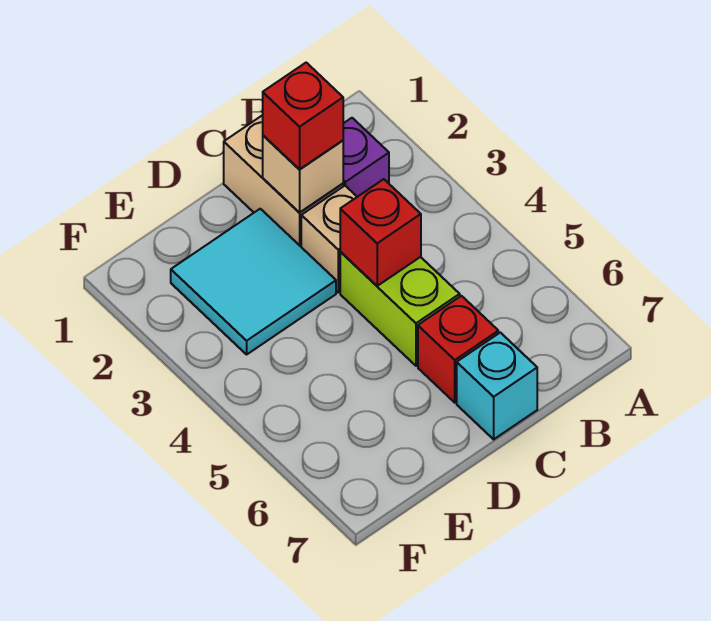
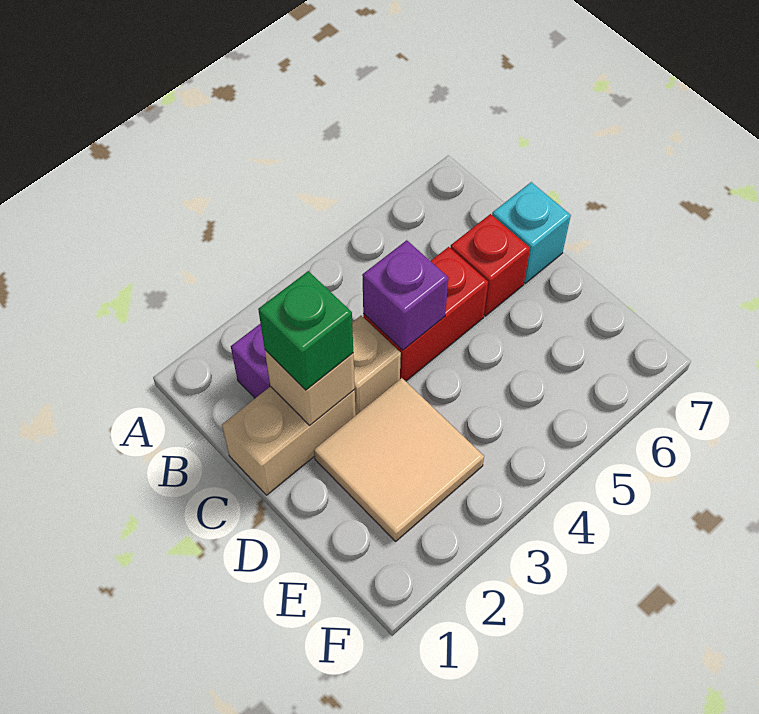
red brick C2 level 3 -> green brick C2 level 3
lime brick C4:C5 level 1 -> red brick C4:C5 level 1
red brick C4 level 2 -> purple brick C4 level 2
cyan tile D2:E3 level 1 -> tan tile D2:E3 level 1

